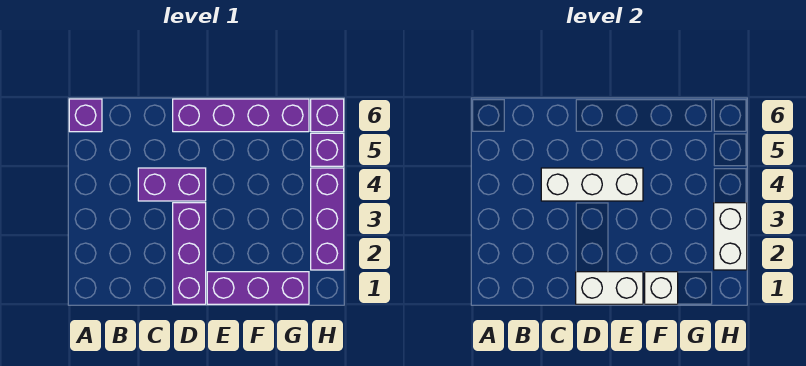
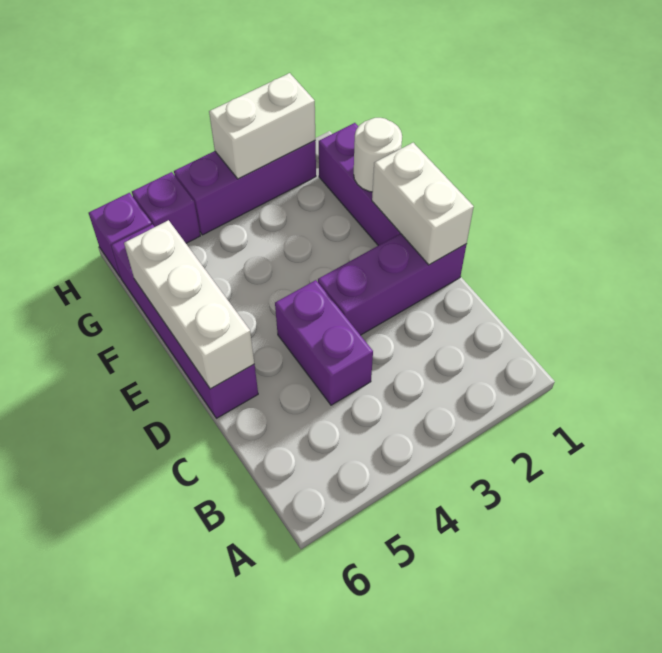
purple brick A6 level 1 -> none
white brick C4:E4 level 2 -> white brick D6:F6 level 2
white brick F1 level 2 -> white round brick F1 level 2

